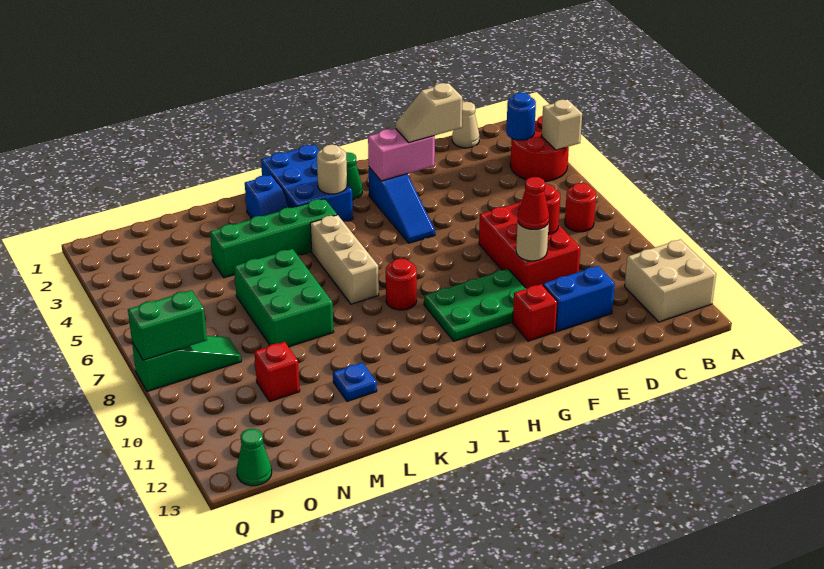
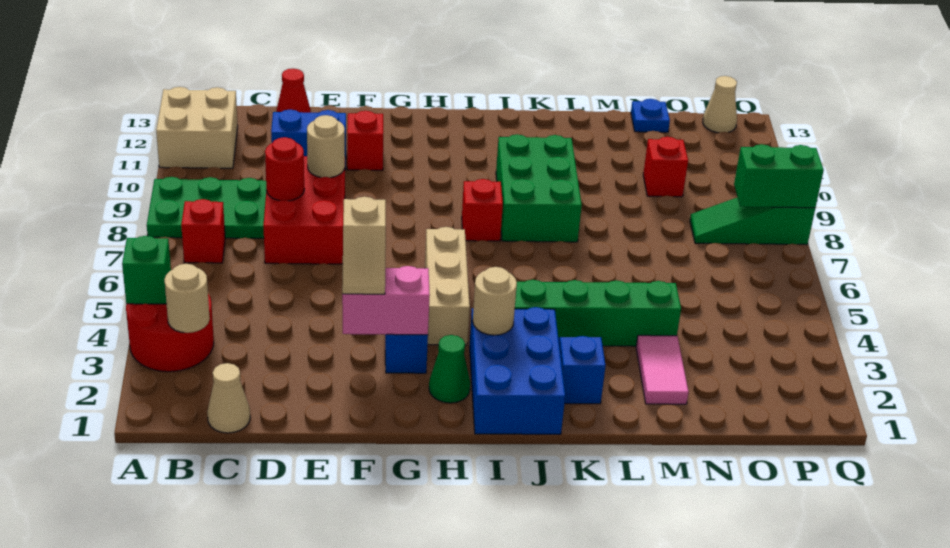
tan brick A4 level 2 -> green brick A4 level 2
blue round brick B3 level 2 -> tan round brick B3 level 2
red round brick B7 level 1 -> red brick B7 level 1
tan slope E3:F3 level 3 top E -> tan slope F3:F4 level 3 top 4
red cone E9 level 3 -> red cone D13 level 1
green plate F9:H10 level 1 -> green plate A8:C9 level 1
red round brick I8 level 1 -> red brick I8 level 1
tan brick J5:J7 level 1 -> tan brick H4:H6 level 1
green brick L6:M8 level 1 -> green brick J8:K10 level 1
blue plate L11 level 1 -> blue plate N13 level 1
none -> pink tile M2:M3 level 1
green cone P13 level 1 -> tan cone P13 level 1

